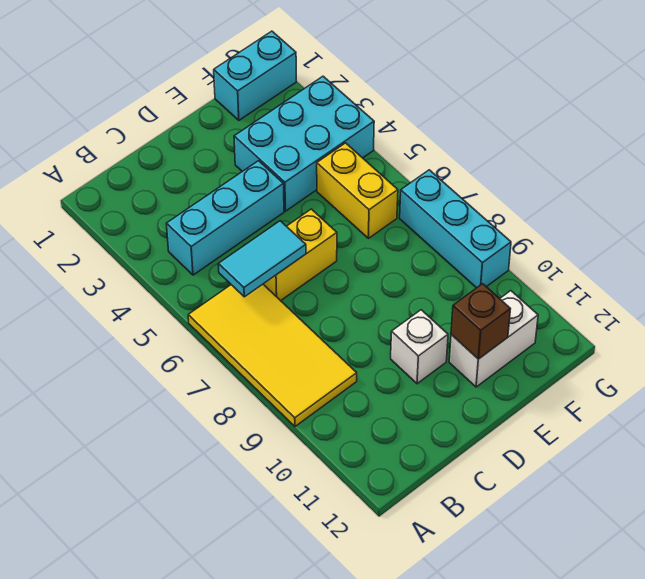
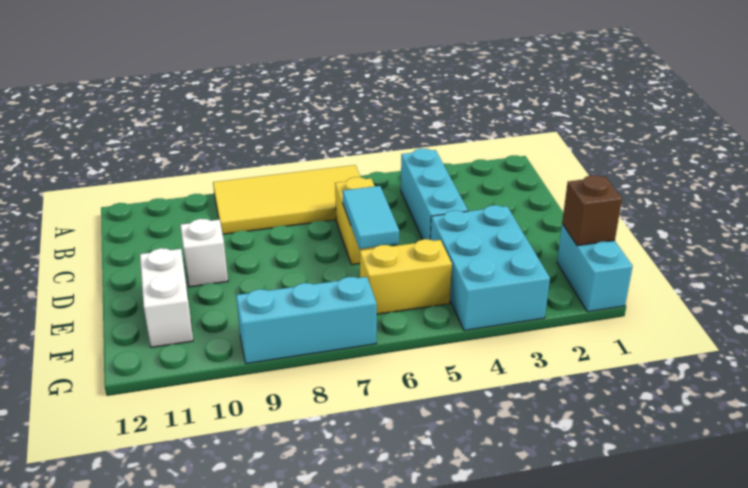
cyan tile B6:C6 level 2 -> cyan tile D6:E6 level 2
brown brick E11 level 2 -> brown brick F1 level 2

